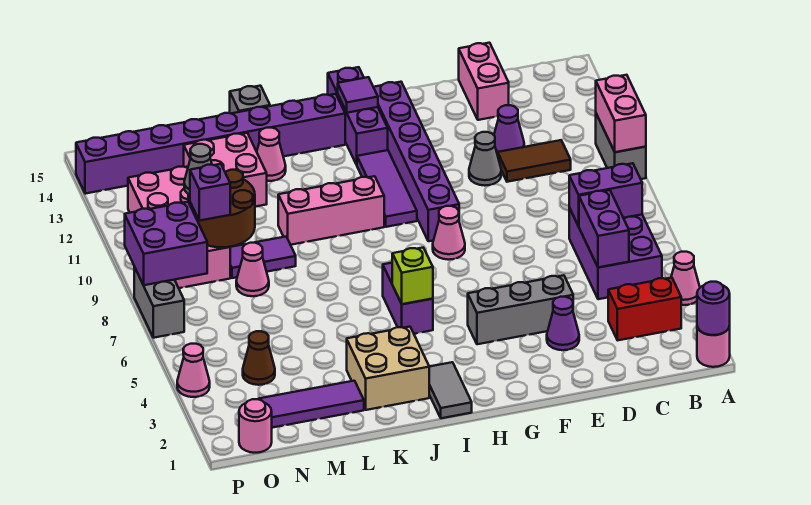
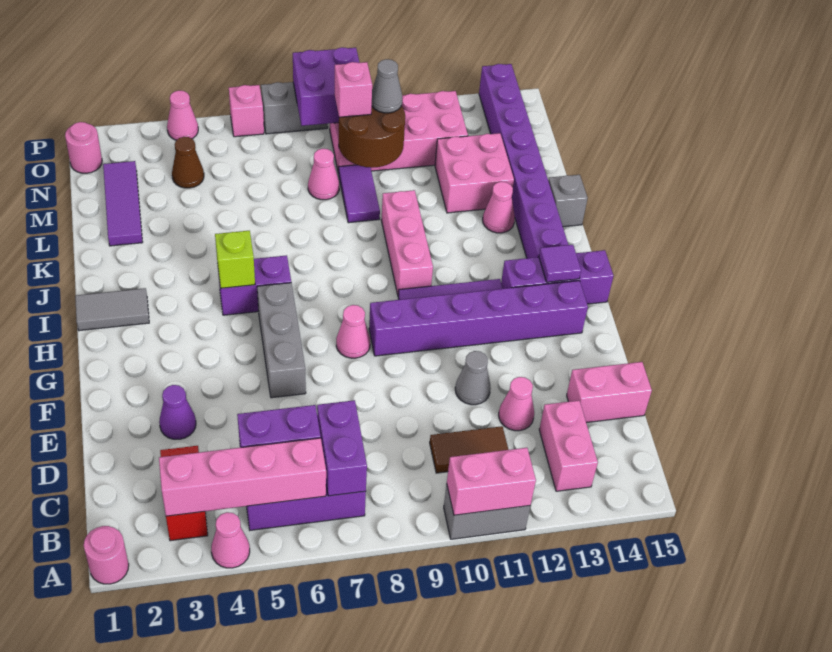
purple round brick A1 level 2 -> none
none -> pink brick B3:B6 level 2
none -> pink brick B13:C13 level 1
brown tile C11:D11 level 1 -> brown tile C10:C11 level 1
purple cone D12 level 1 -> pink cone D12 level 1
grey brick E4:G4 level 1 -> grey brick F6:H6 level 1
tan brick J2:K3 level 1 -> none
purple brick N9 level 3 -> pink brick N9 level 3
none -> pink brick P6 level 1

